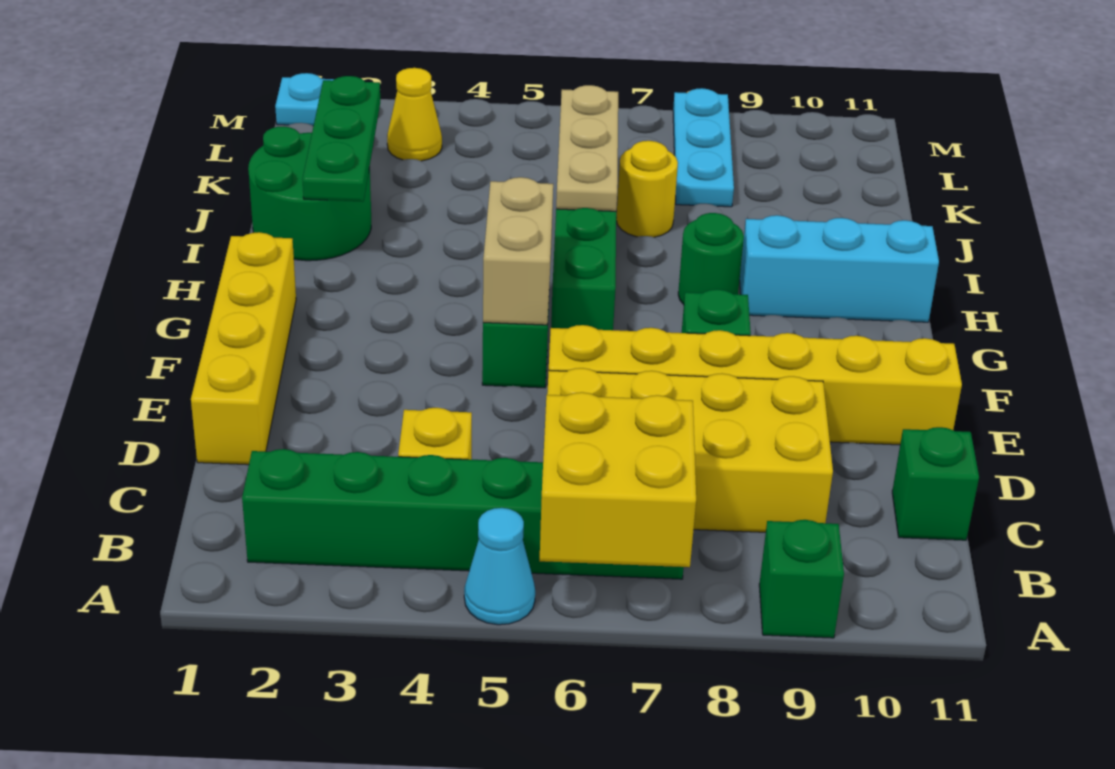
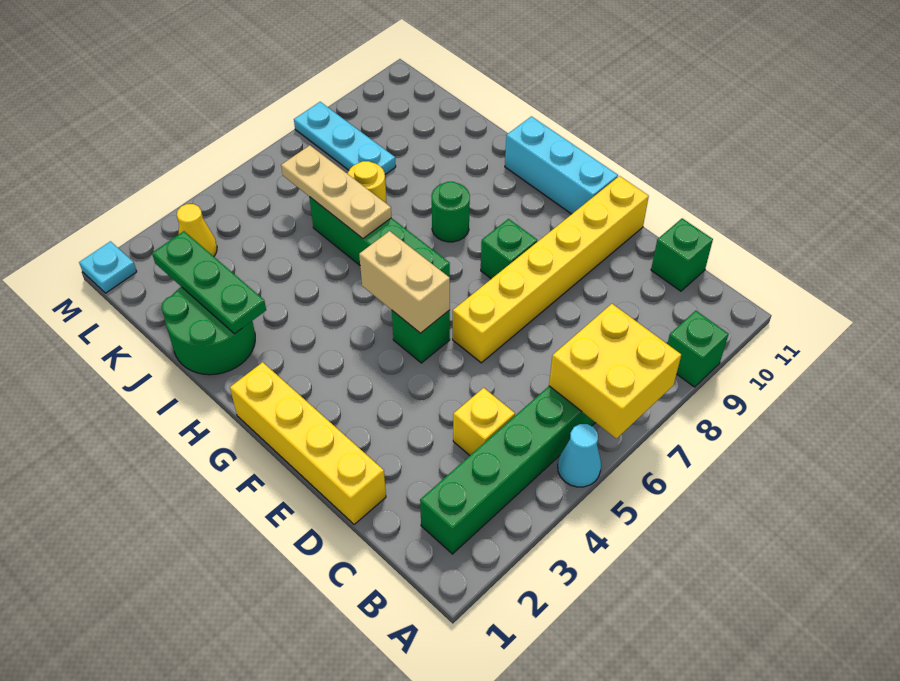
yellow brick C6:D9 level 1 -> none
cyan brick H9:H11 level 1 -> cyan brick F11:H11 level 1

